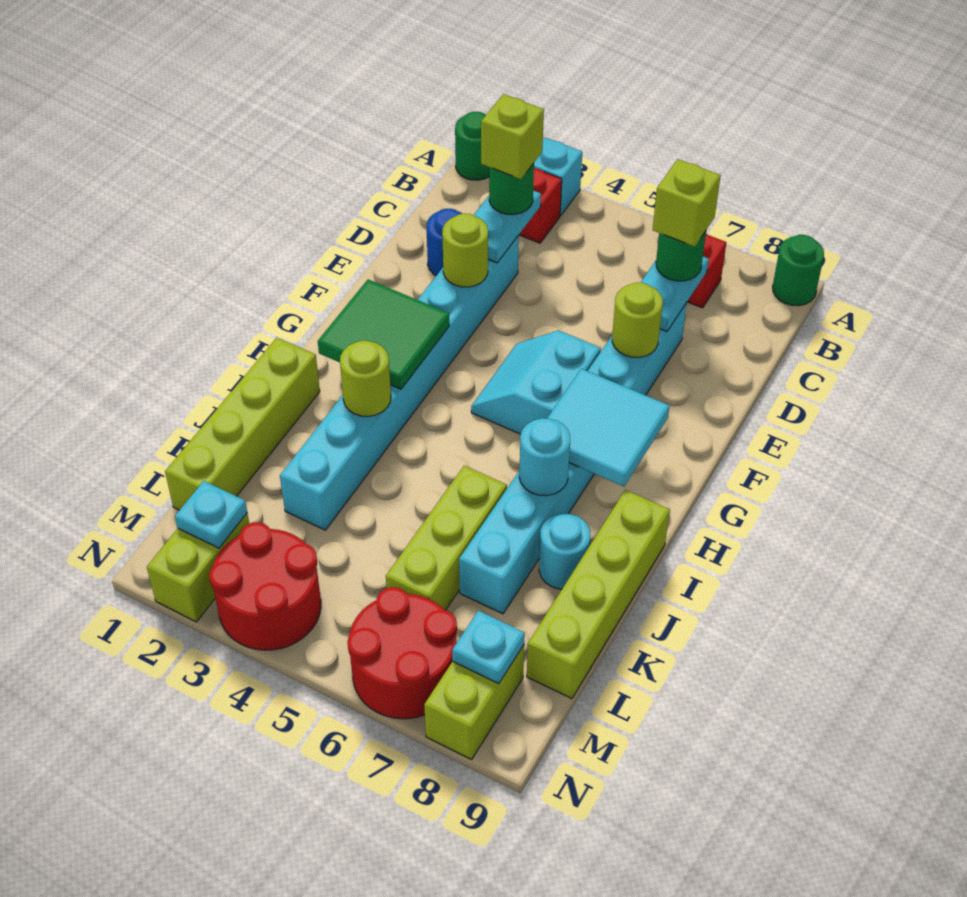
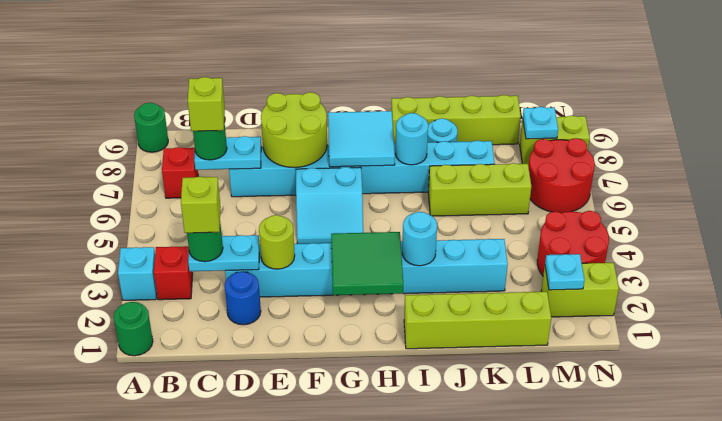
lime round brick E7 level 2 -> lime round brick E7:F8 level 2
lime round brick I3 level 2 -> cyan round brick I3 level 2

